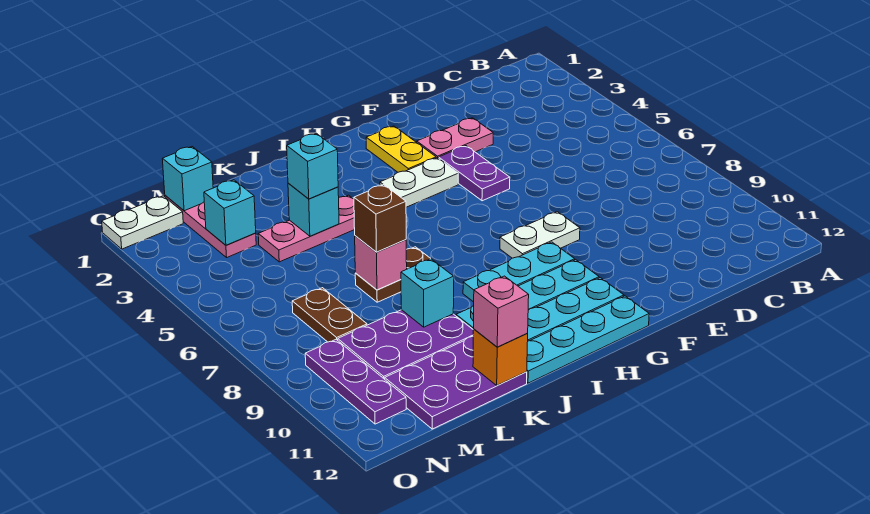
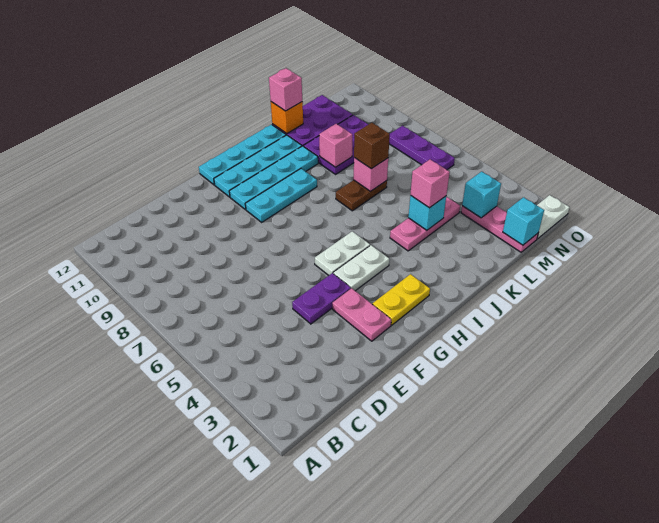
pink plate E3:F3 level 1 -> pink plate F2:F3 level 1
purple plate F4:F5 level 1 -> purple plate E4:F4 level 1
white plate F8:G8 level 1 -> white plate G5:H5 level 1
yellow plate G2:G3 level 1 -> yellow plate G2:H2 level 1
cyan brick K4 level 3 -> pink brick K4 level 3
cyan brick K9 level 2 -> pink brick K9 level 2
brown plate M7:M8 level 1 -> none
purple plate N9:N11 level 1 -> purple plate N6:N8 level 1

